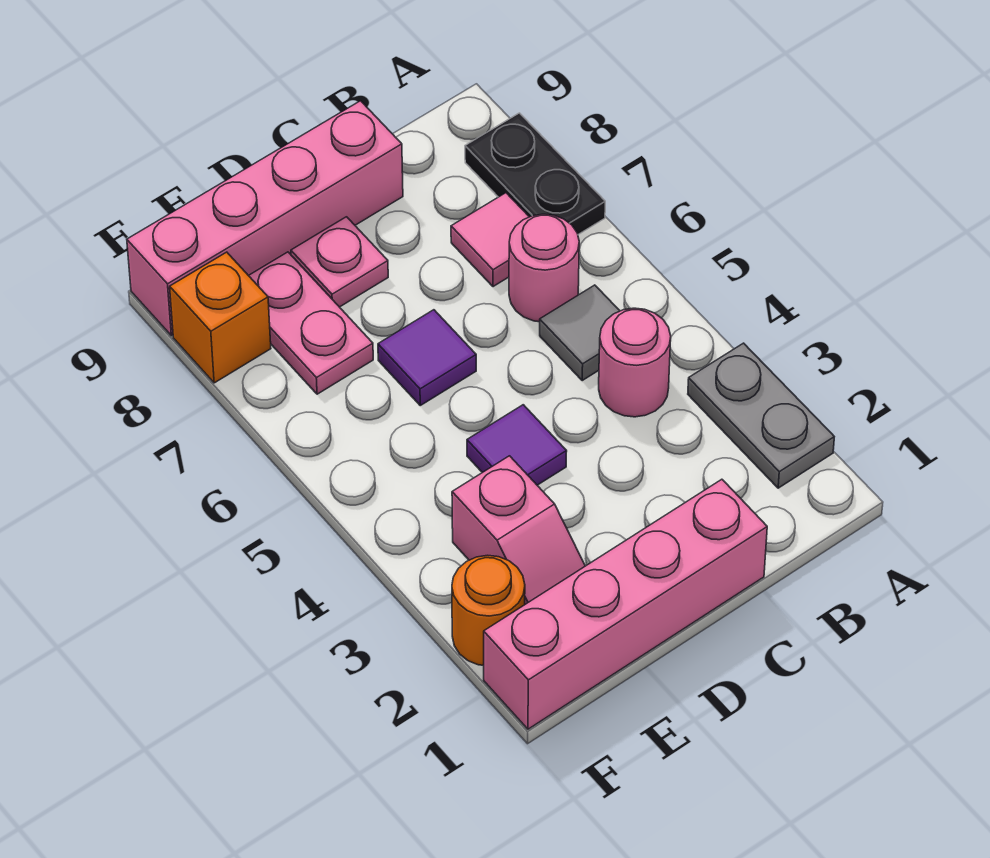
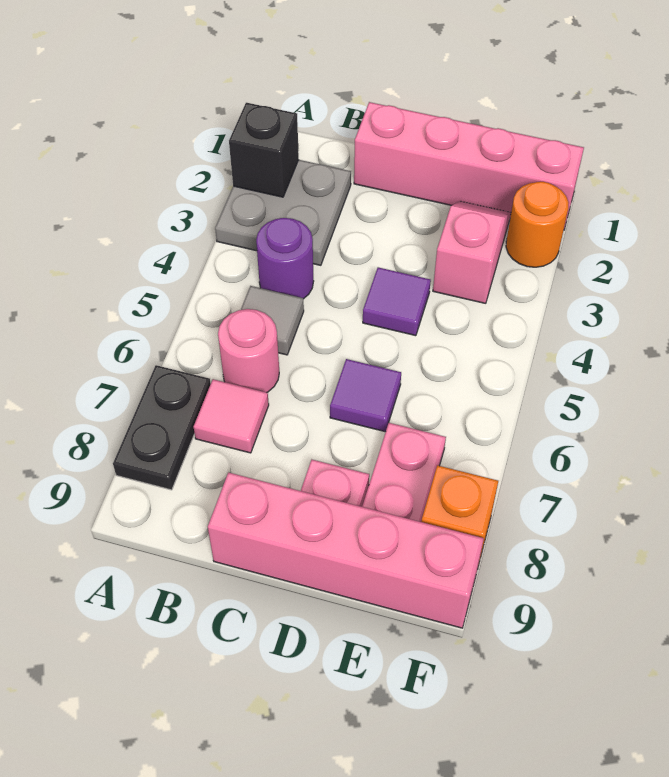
grey plate A2:A3 level 1 -> grey plate A2:B3 level 1
none -> black brick A2 level 2
pink round brick B4 level 1 -> purple round brick B4 level 1

